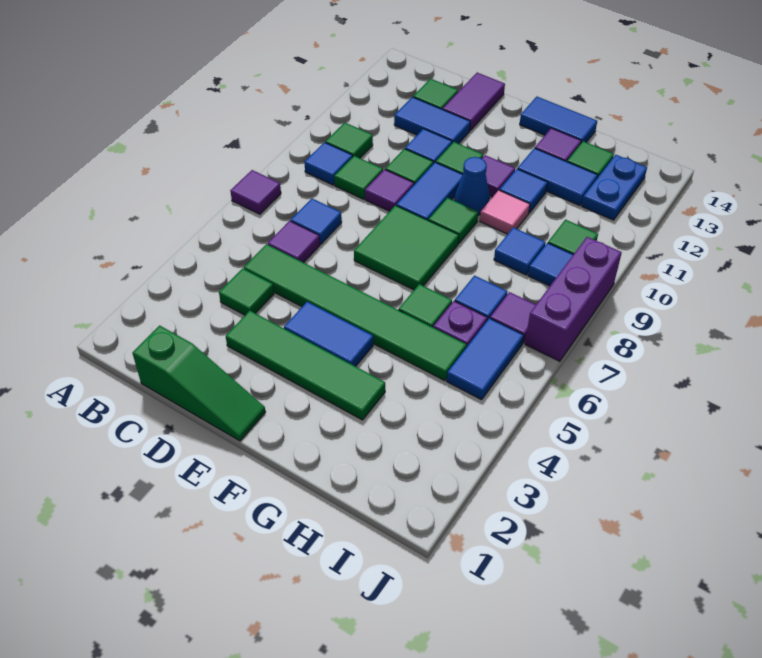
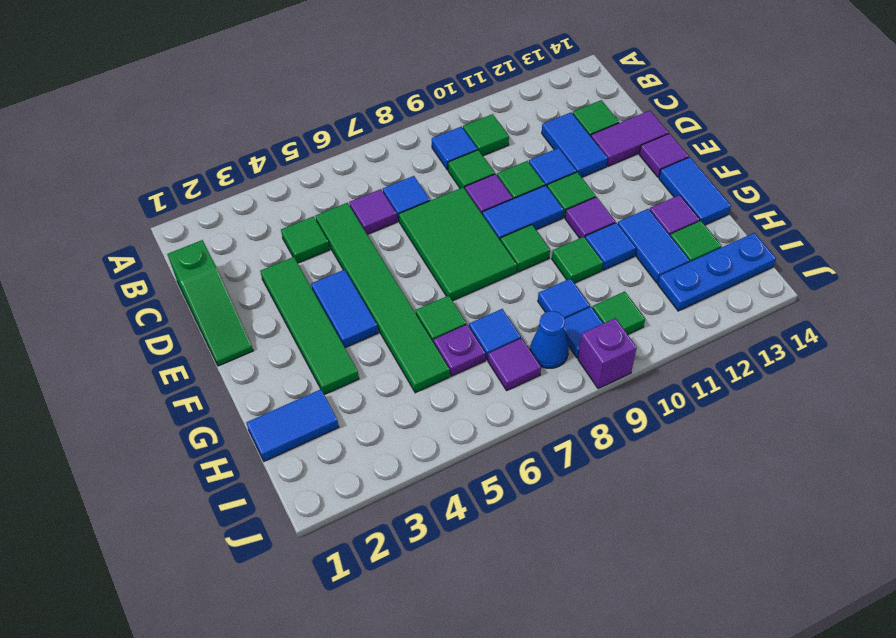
purple tile A7 level 1 -> purple tile E14 level 1
green tile E7:F8 level 1 -> green tile D7:F8 level 1
blue cone F10 level 1 -> blue cone I8 level 1
pink tile G10 level 1 -> green tile G10 level 1
blue tile I5:I6 level 1 -> blue tile H1:H2 level 1
blue plate I12:I13 level 1 -> blue plate I12:I14 level 1
purple brick J7:J9 level 1 -> purple brick J9 level 1

